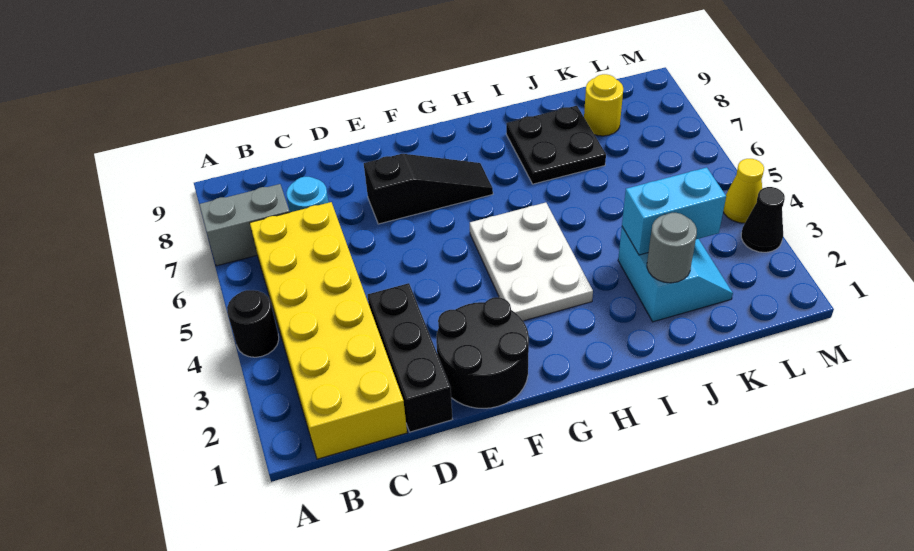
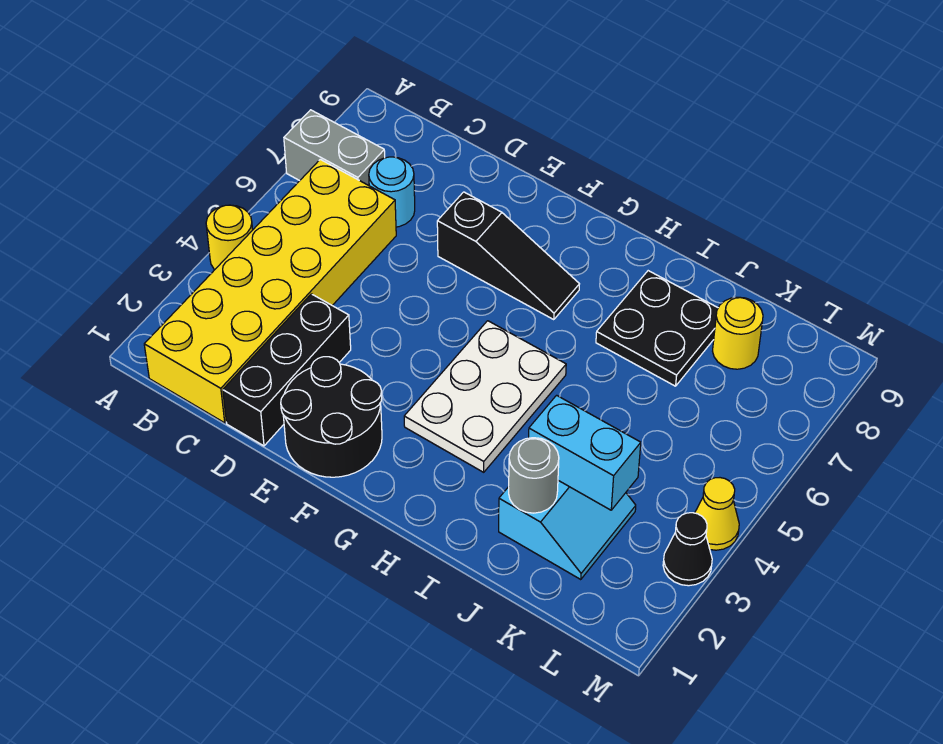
black round brick A4 level 1 -> yellow round brick A4 level 1

